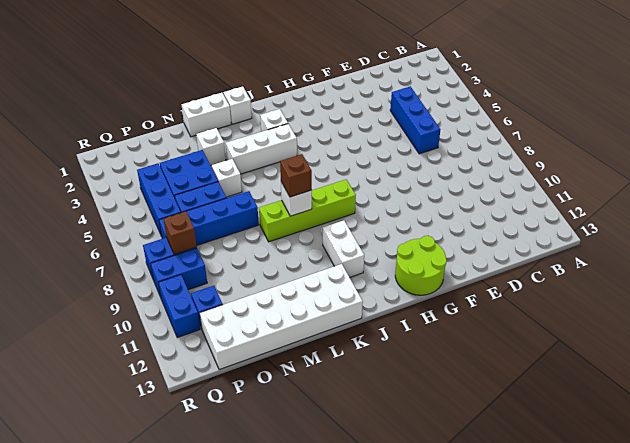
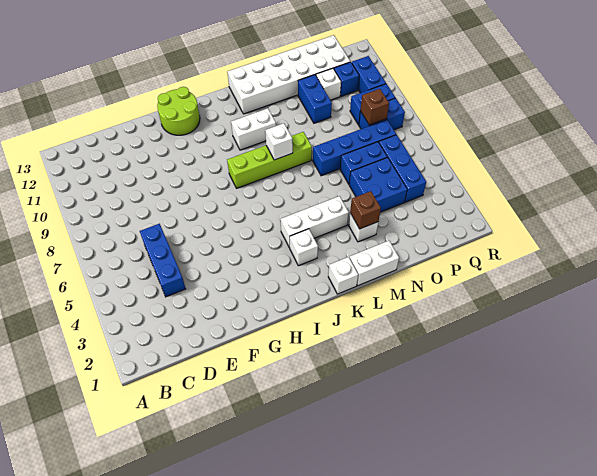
white brick J10:J11 level 1 -> white brick J10:K10 level 1
brown brick K8 level 3 -> brown brick M3 level 2
white brick M5 level 1 -> white brick O11 level 1
none -> blue brick N10:N11 level 1

